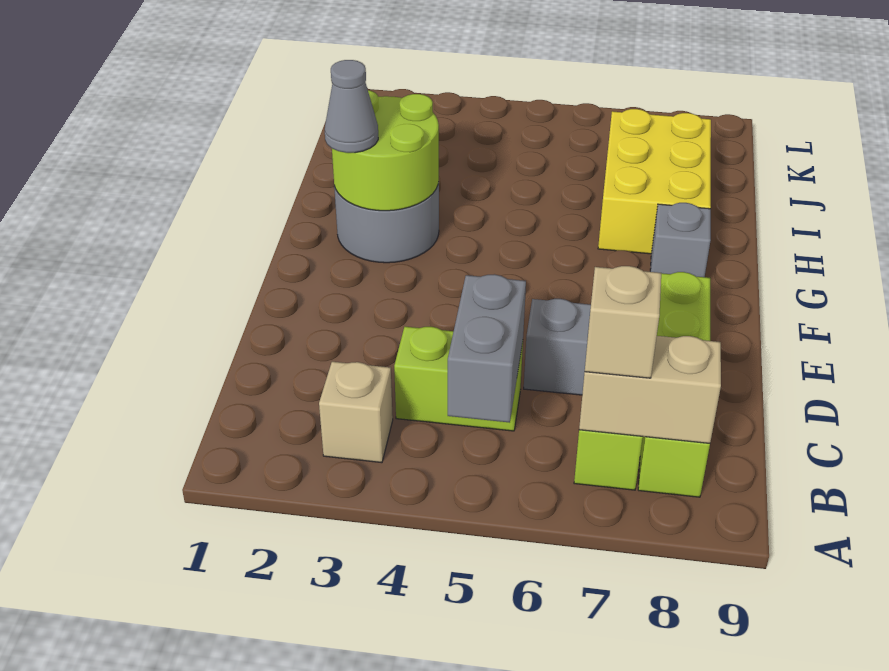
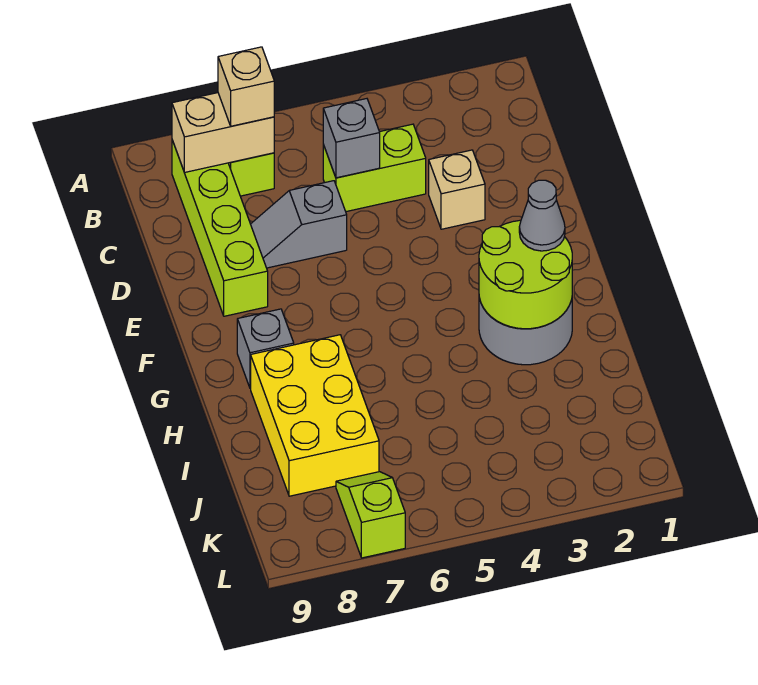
tan brick B3 level 1 -> tan brick D3 level 1
grey brick B5:C5 level 2 -> grey brick C5 level 2
none -> lime slope K7:L7 level 1 top L

